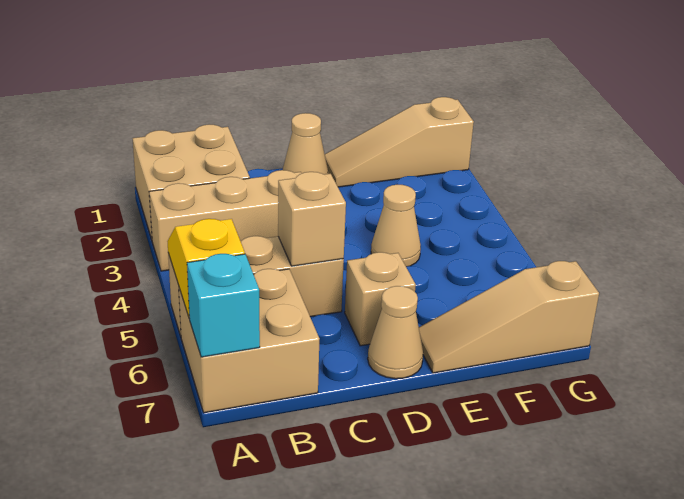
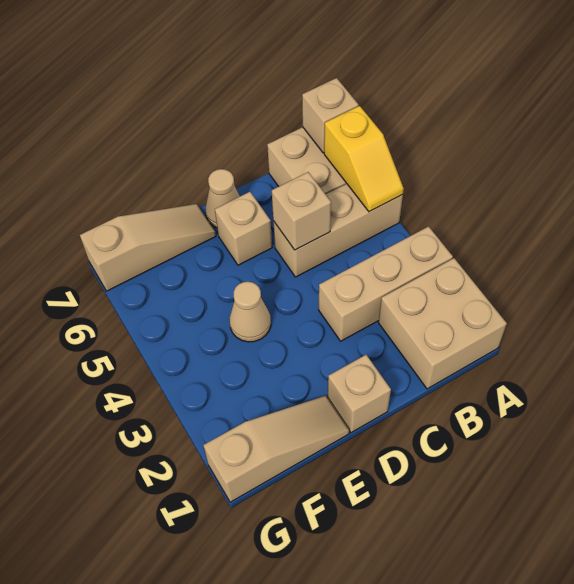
cyan brick A7 level 2 -> tan brick A7 level 2
tan cone D1 level 1 -> tan brick D1 level 1

